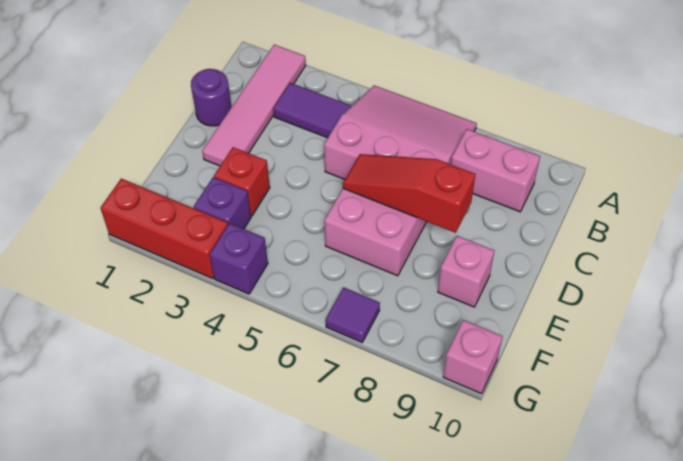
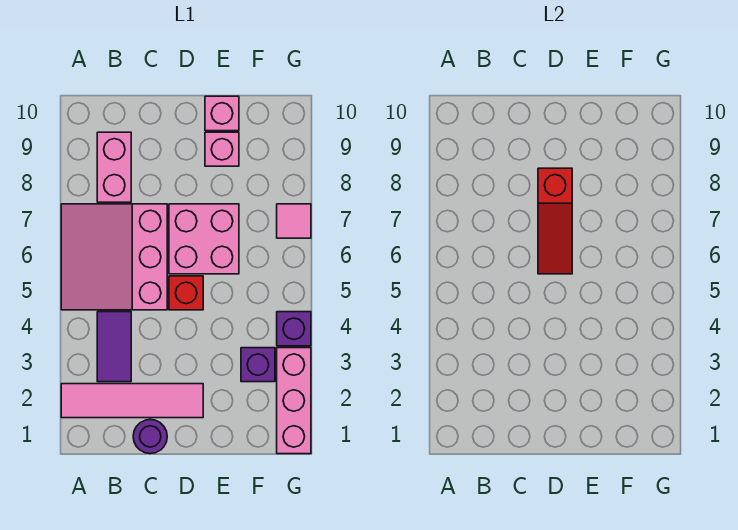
red brick E3 level 1 -> red brick D5 level 1
red brick G1:G3 level 1 -> pink brick G1:G3 level 1
purple tile G7 level 1 -> pink tile G7 level 1
pink brick G10 level 1 -> pink brick E10 level 1

